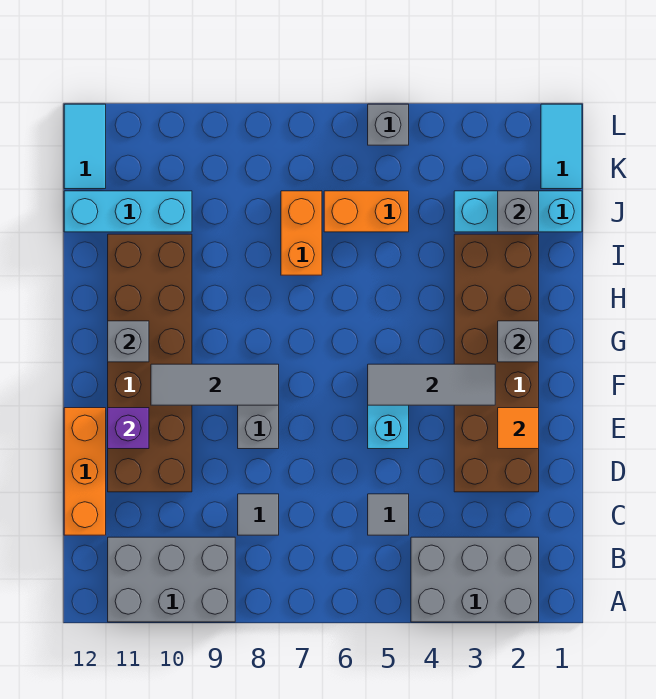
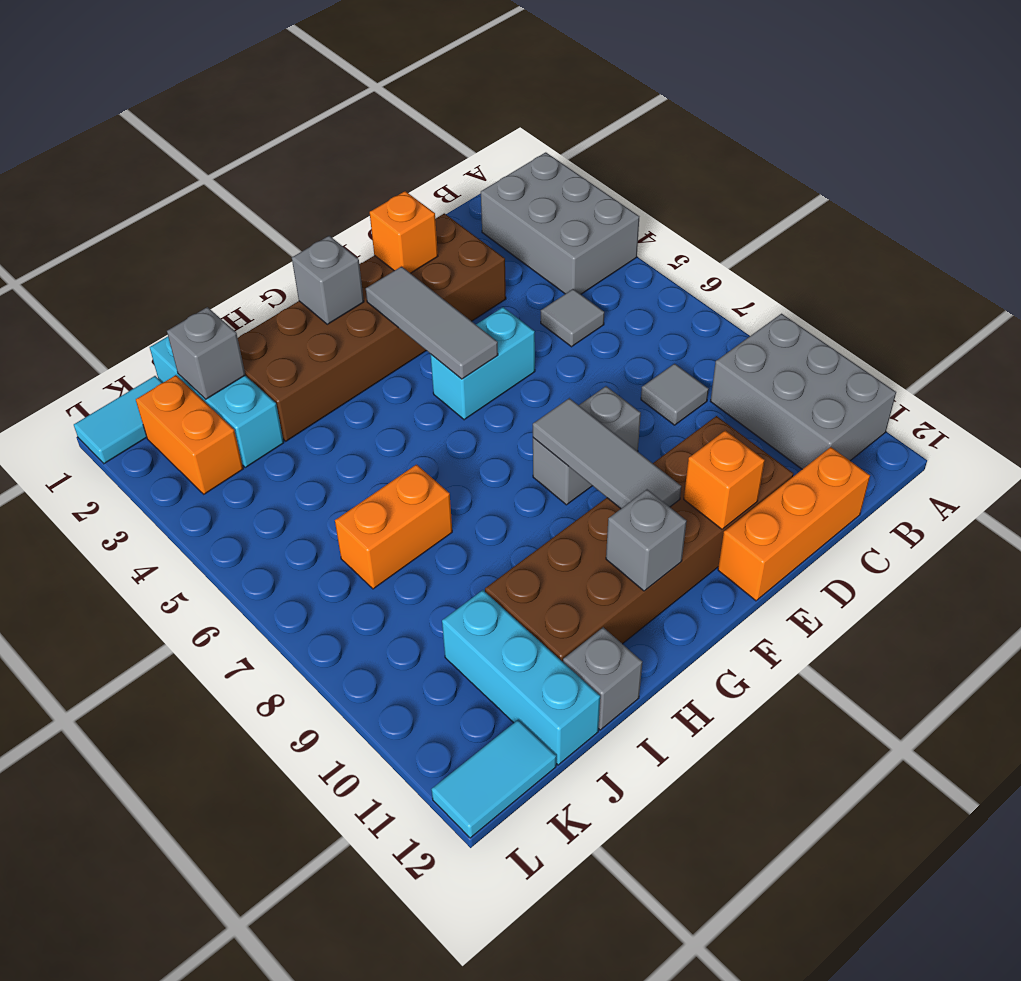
orange tile E2 level 2 -> orange brick E2 level 2
purple brick E11 level 2 -> orange brick E11 level 2
orange brick J5:J6 level 1 -> orange brick K2:K3 level 1
grey brick L5 level 1 -> grey brick I12 level 1

